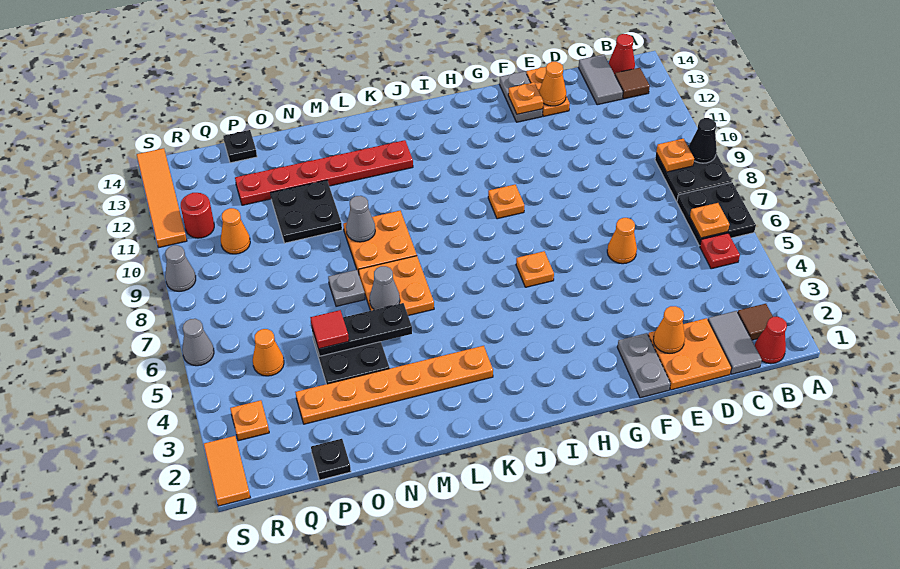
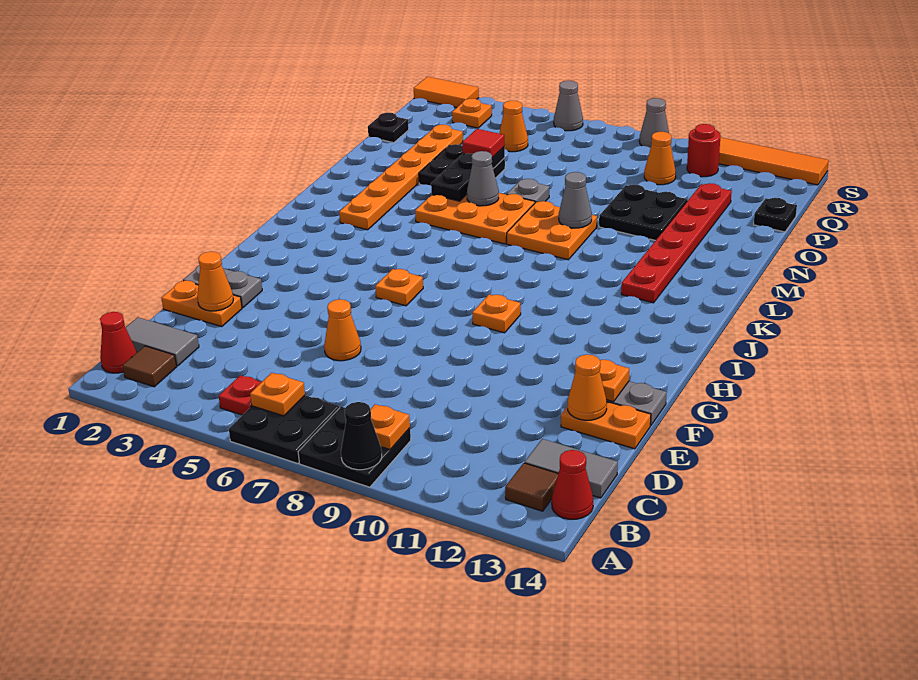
orange plate D1:E2 level 1 -> orange plate E1:E2 level 1
orange plate L6:M7 level 1 -> orange plate L5:M7 level 1

